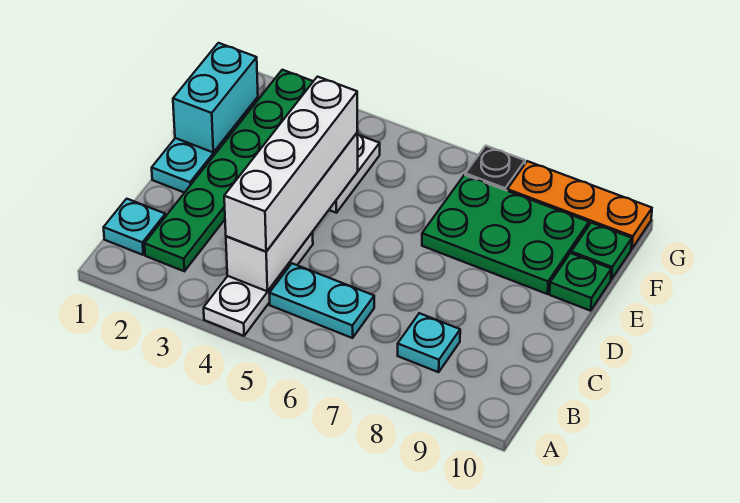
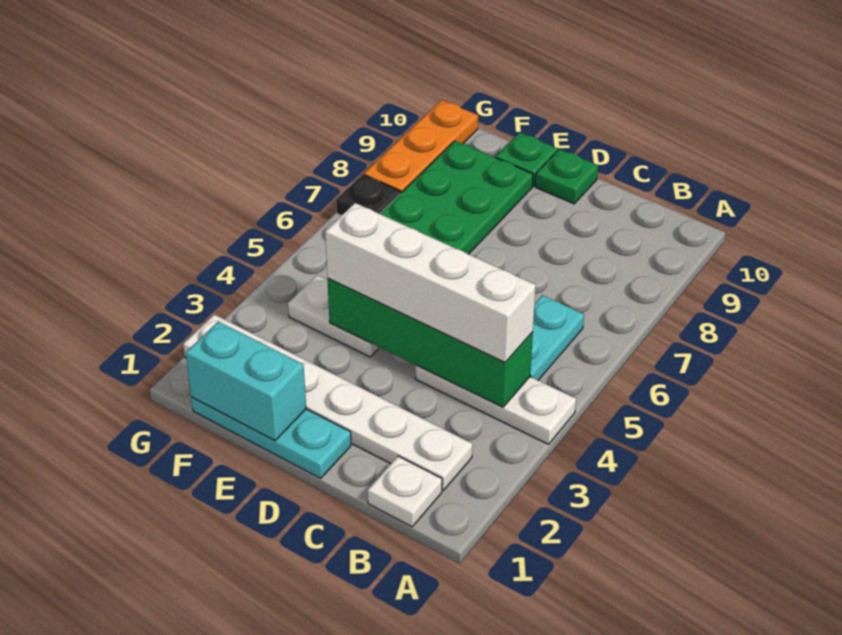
cyan plate B1 level 1 -> white plate B1 level 1
green plate B2:G2 level 1 -> white plate B2:G2 level 1
white brick B4:E4 level 2 -> green brick B4:E4 level 2
cyan plate B8 level 1 -> none
green plate F10 level 1 -> green plate D10 level 1

